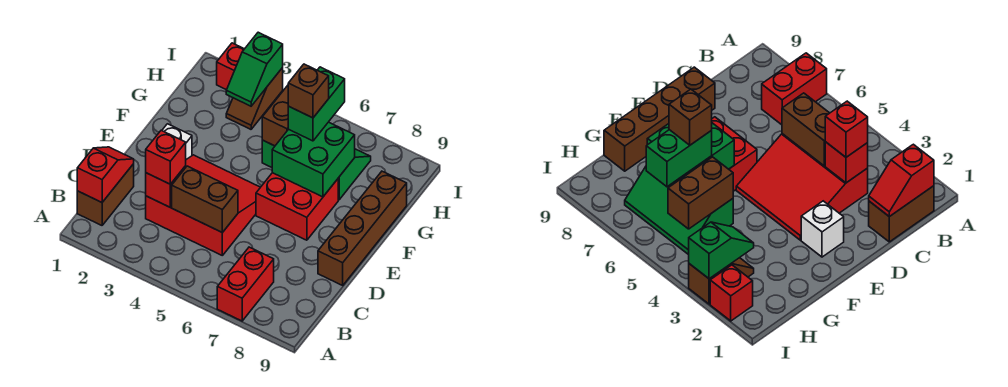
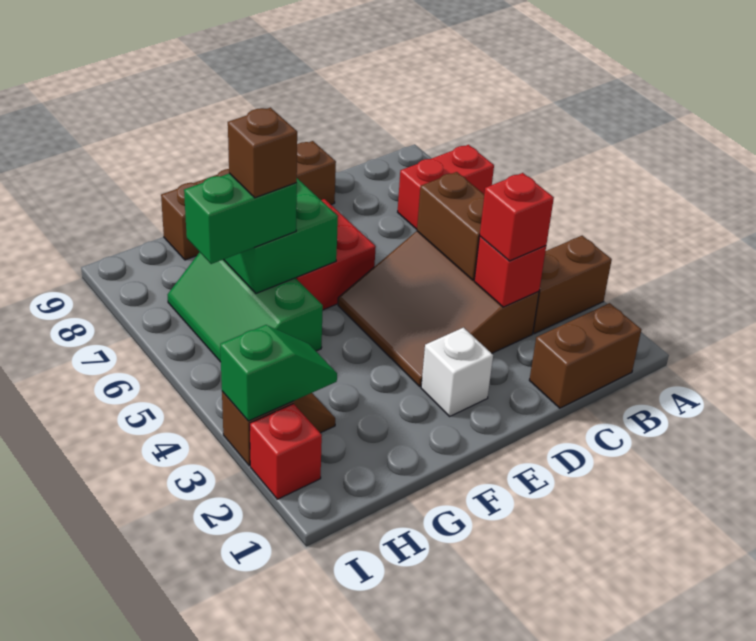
red slope B1:C1 level 2 top B -> none
red slope C3:E5 level 1 top C -> brown slope C3:E5 level 1 top C
brown brick G5:H5 level 2 -> brown brick A3:B3 level 1

